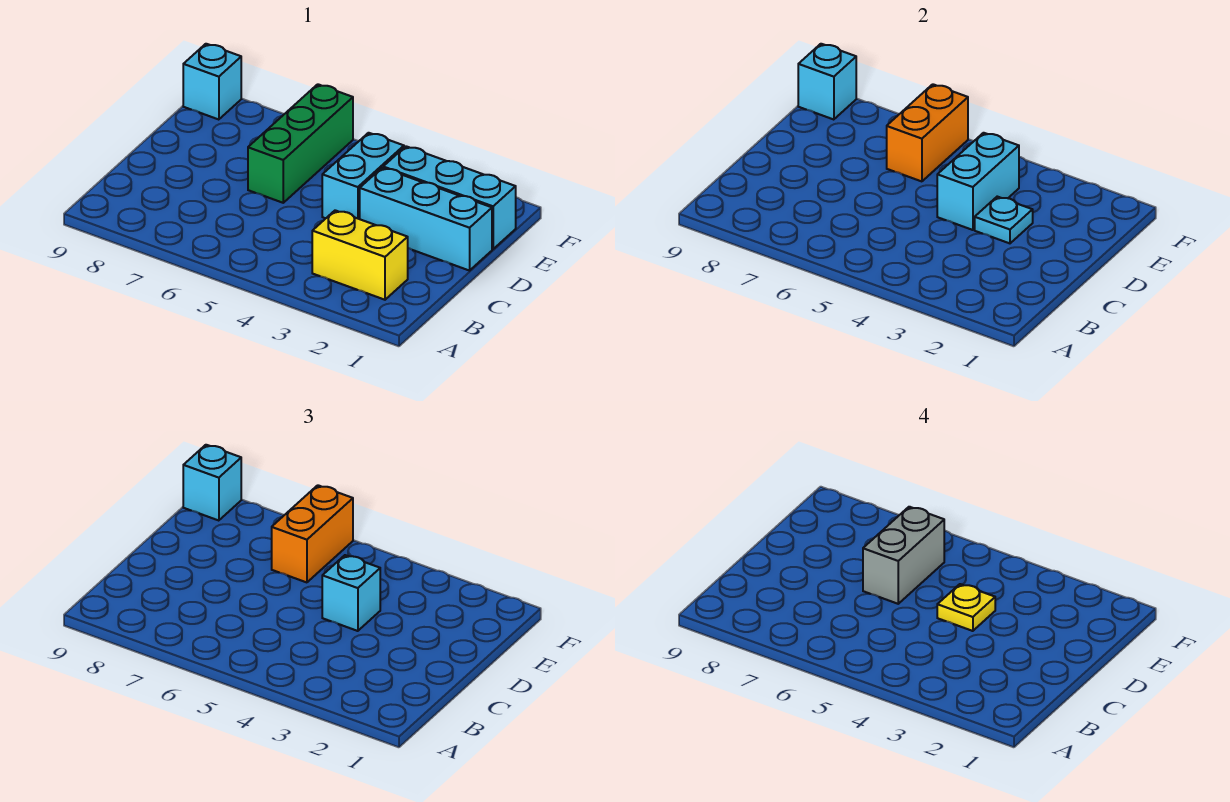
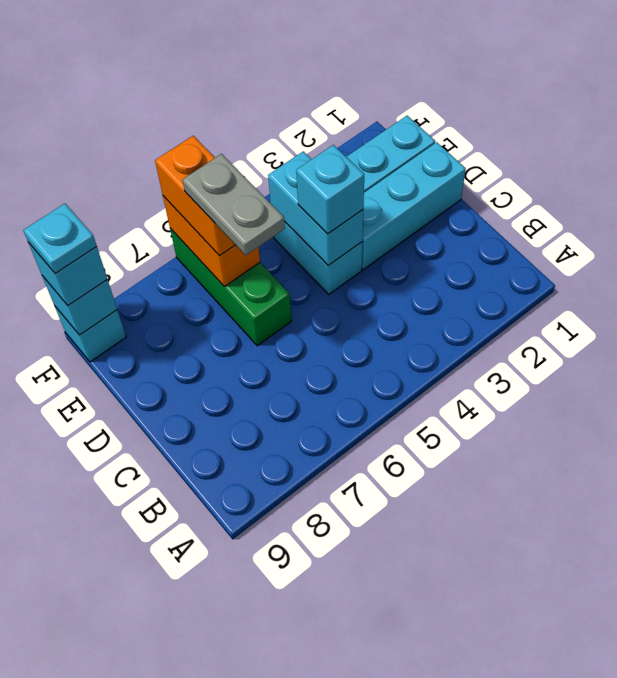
yellow brick B2:B3 level 1 -> none
cyan plate D3 level 2 -> cyan plate F9 level 4
yellow plate D4 level 4 -> none
grey brick D6:E6 level 4 -> grey plate D6:E6 level 4

